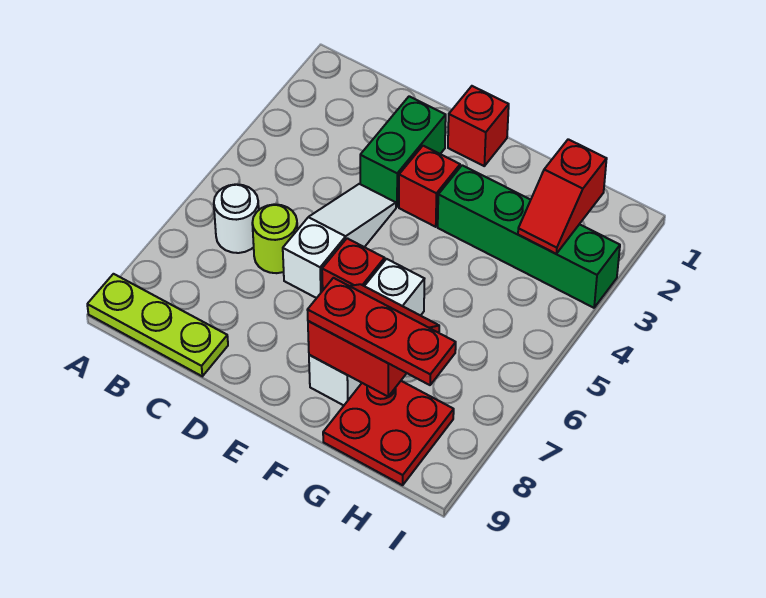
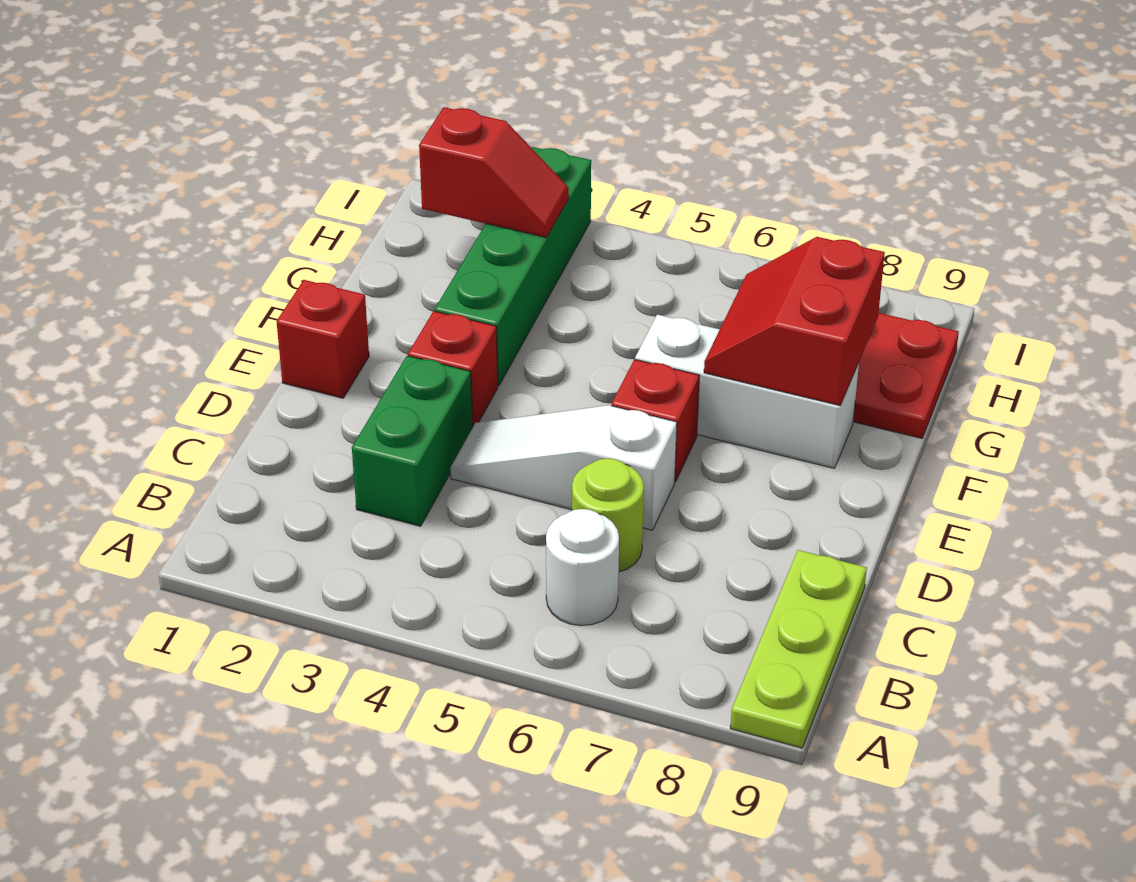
green brick D2:D3 level 1 -> green brick C3:D3 level 1
red plate F8:H8 level 3 -> none

